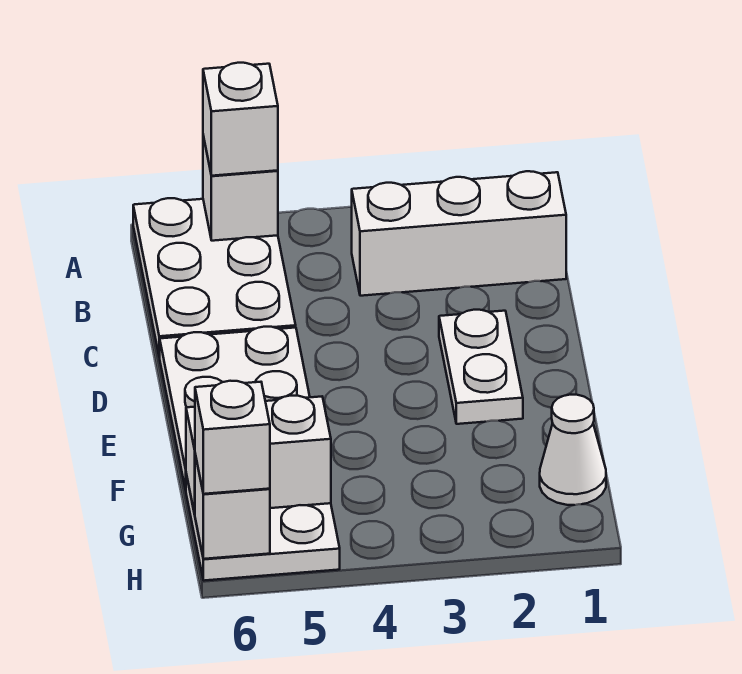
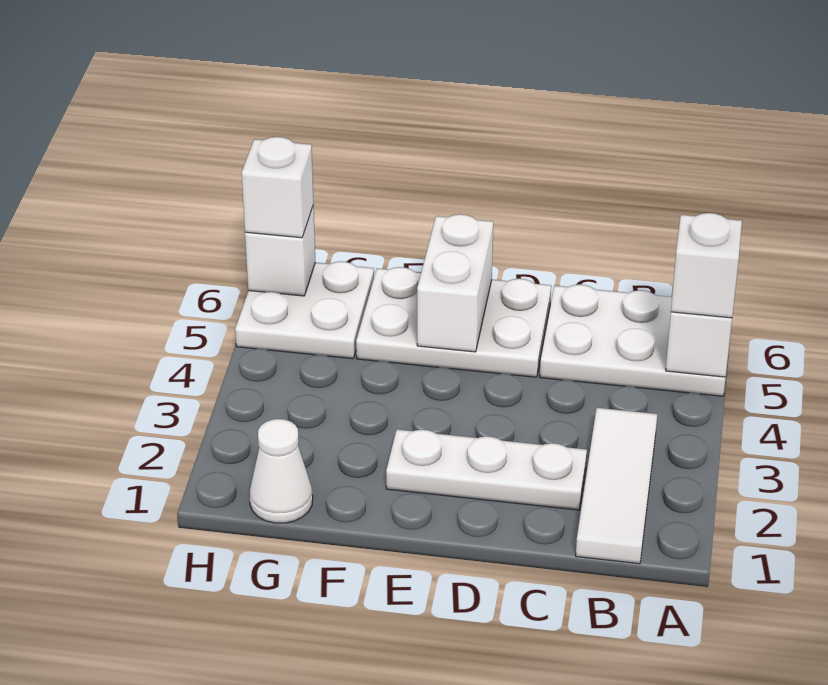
white brick B1:B3 level 1 -> white tile B1:B3 level 1
white plate D2:E2 level 1 -> white plate C2:E2 level 1
white brick G5:G6 level 2 -> white brick E5:E6 level 2

